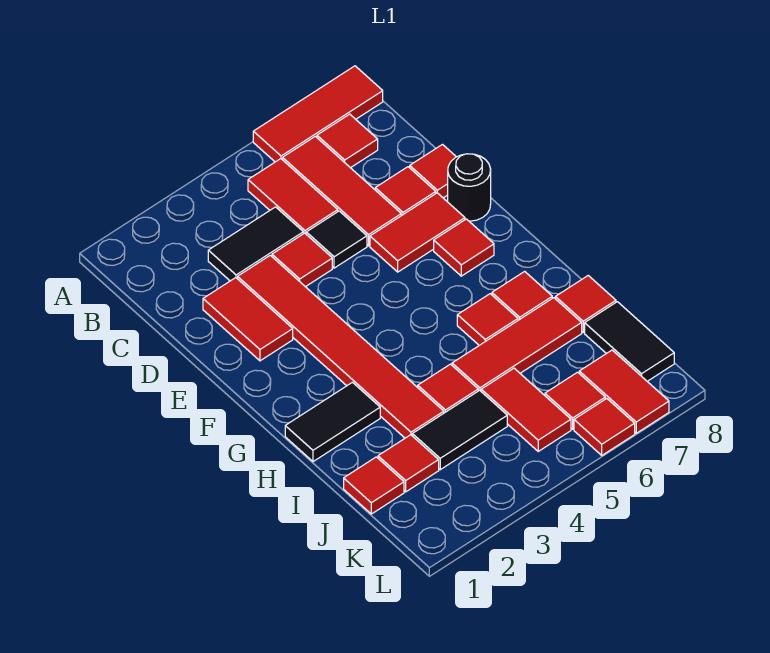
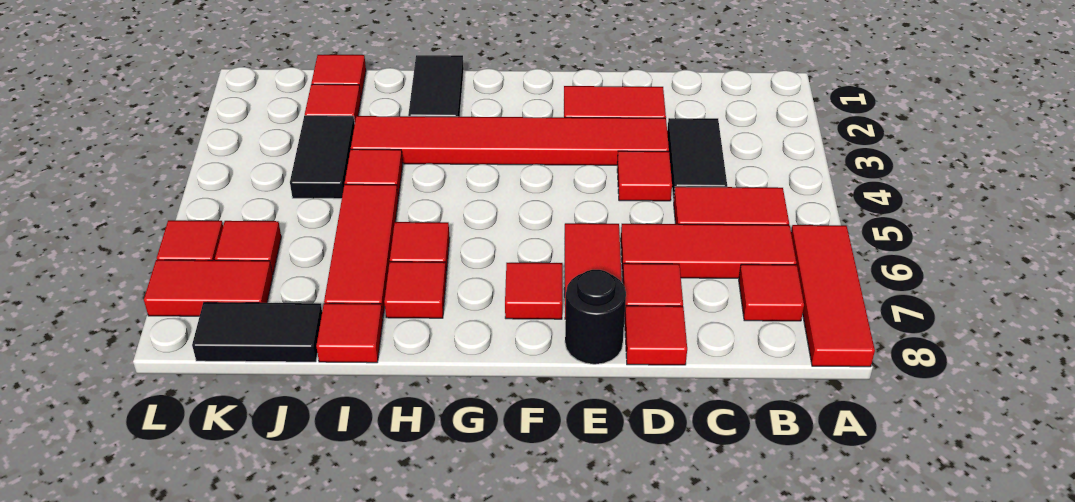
black tile D5 level 1 -> none
red tile J5:K5 level 1 -> none

